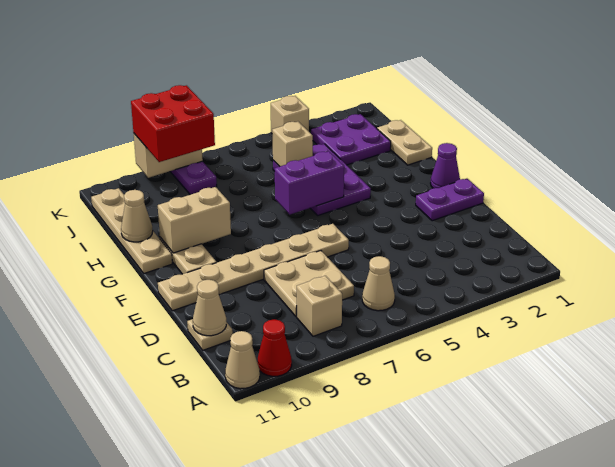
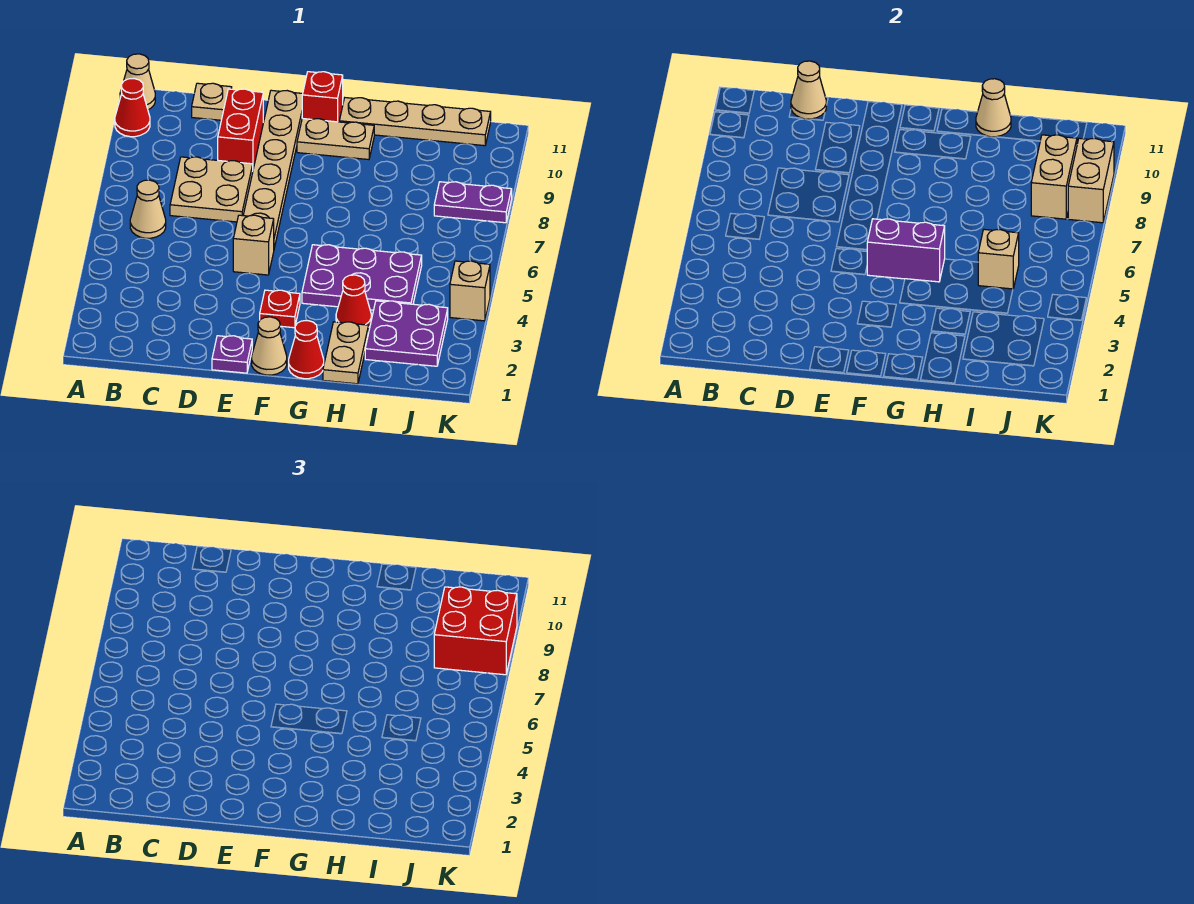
tan brick B8 level 1 -> tan brick E5 level 1
none -> red brick D9:D10 level 1
purple plate E1:E2 level 1 -> purple plate E1 level 1
purple cone F1 level 1 -> tan cone F1 level 1
none -> red plate F3 level 1
none -> red brick F11 level 1
none -> red cone G1 level 1
purple brick G5:G6 level 2 -> purple brick F5:G5 level 2
tan brick G9:G10 level 2 -> tan brick J8:J9 level 2
tan plate H1:I1 level 1 -> tan plate H1:H2 level 1
none -> red cone H3 level 1

